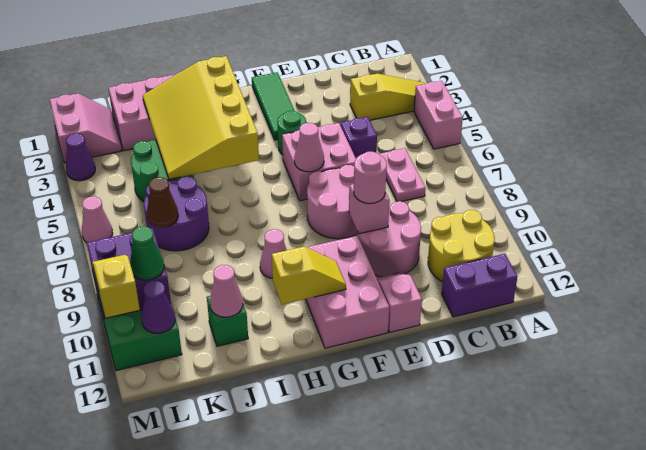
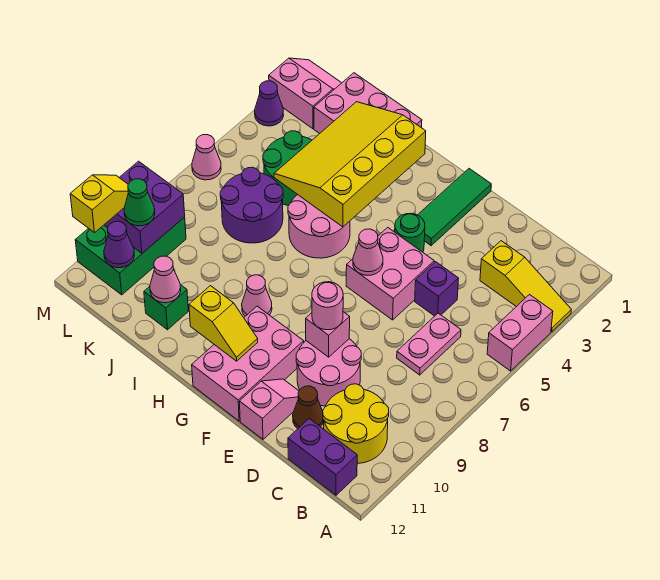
pink round brick E7:F8 level 1 -> pink round brick H5:I6 level 1
brown cone K7 level 2 -> brown cone D11 level 1
pink slope L1:M2 level 1 top M -> pink slope L1:M2 level 1 top 2

